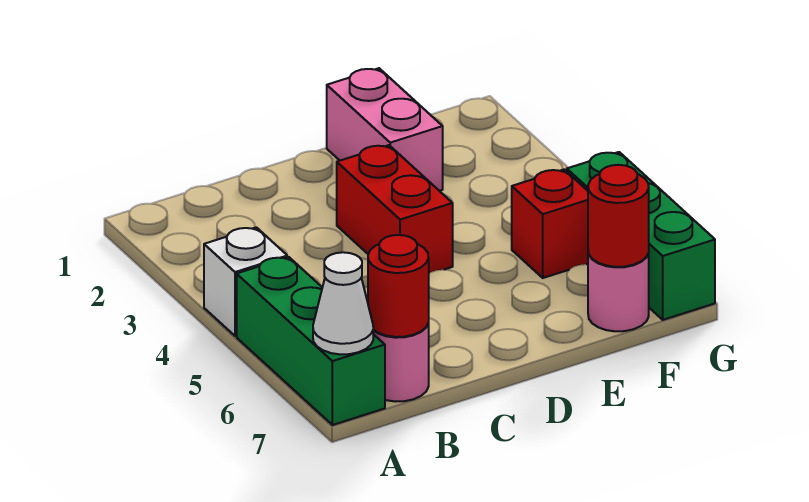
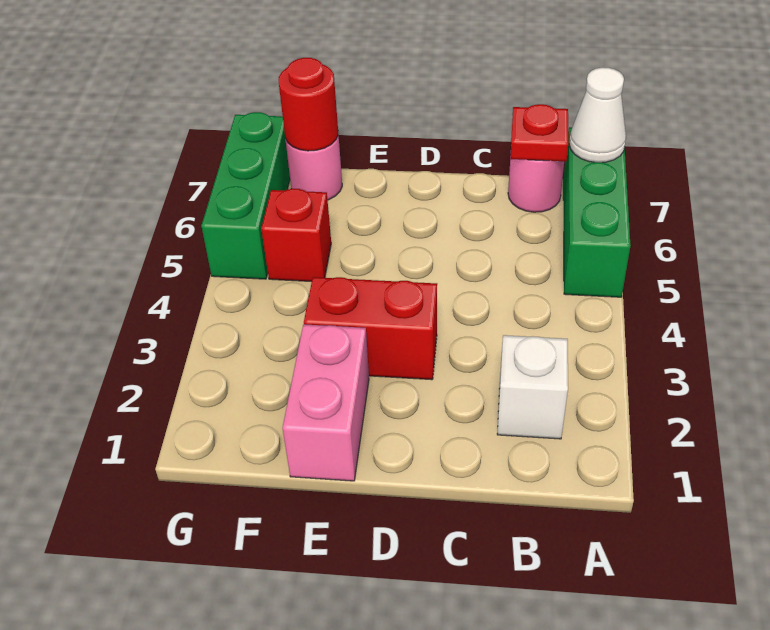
white brick A4 level 1 -> white brick B2 level 1
red round brick B7 level 2 -> red plate B7 level 2
red brick D3:D4 level 1 -> red brick D3:E3 level 1

